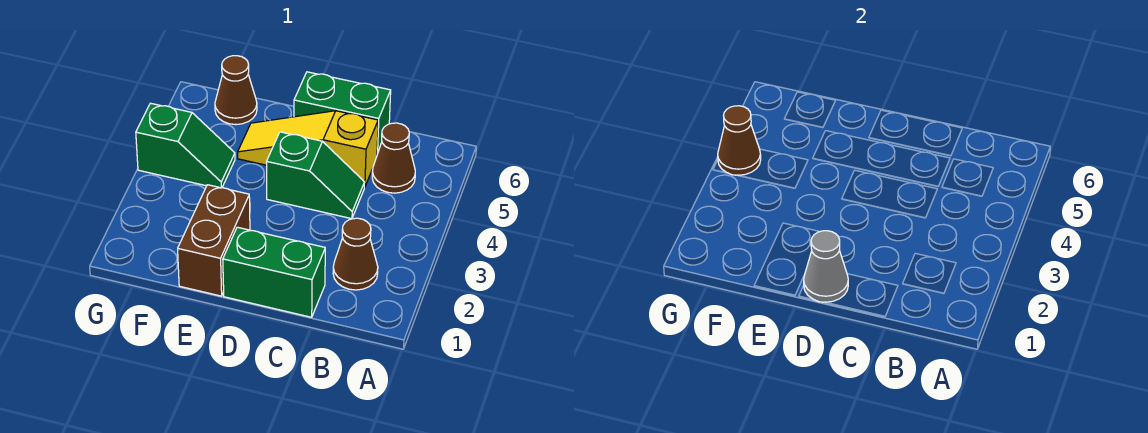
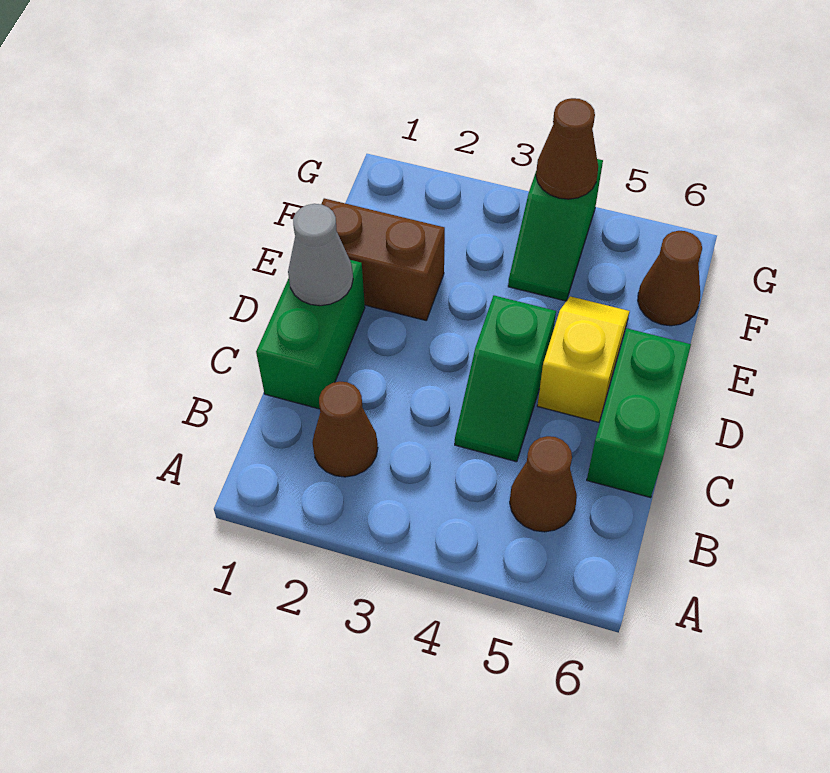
yellow slope C5:E5 level 1 top C -> yellow slope D5:E5 level 1 top D

